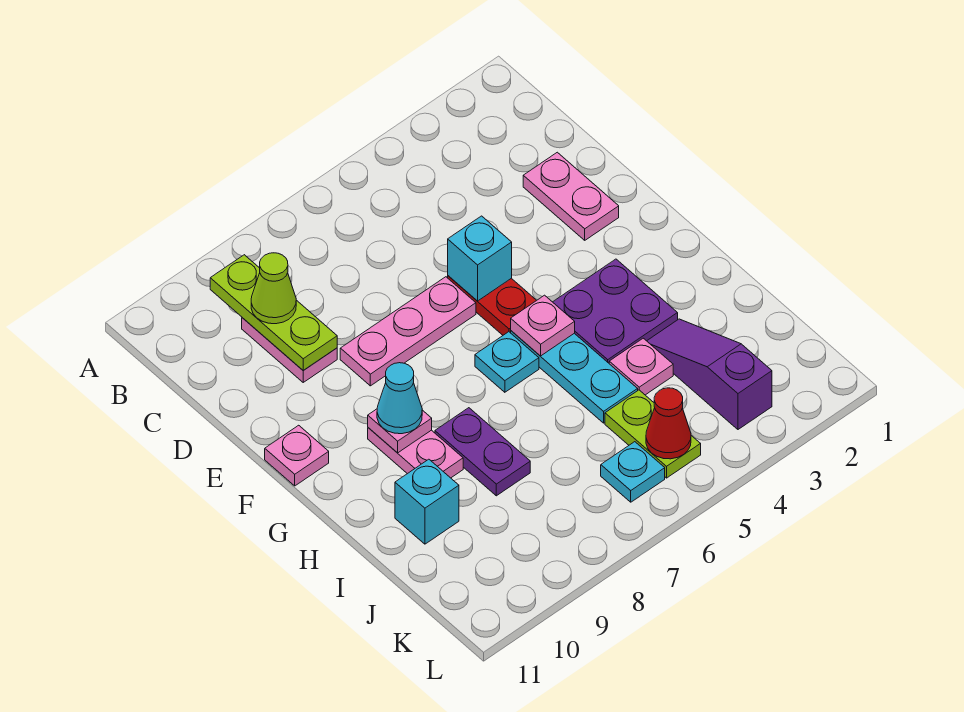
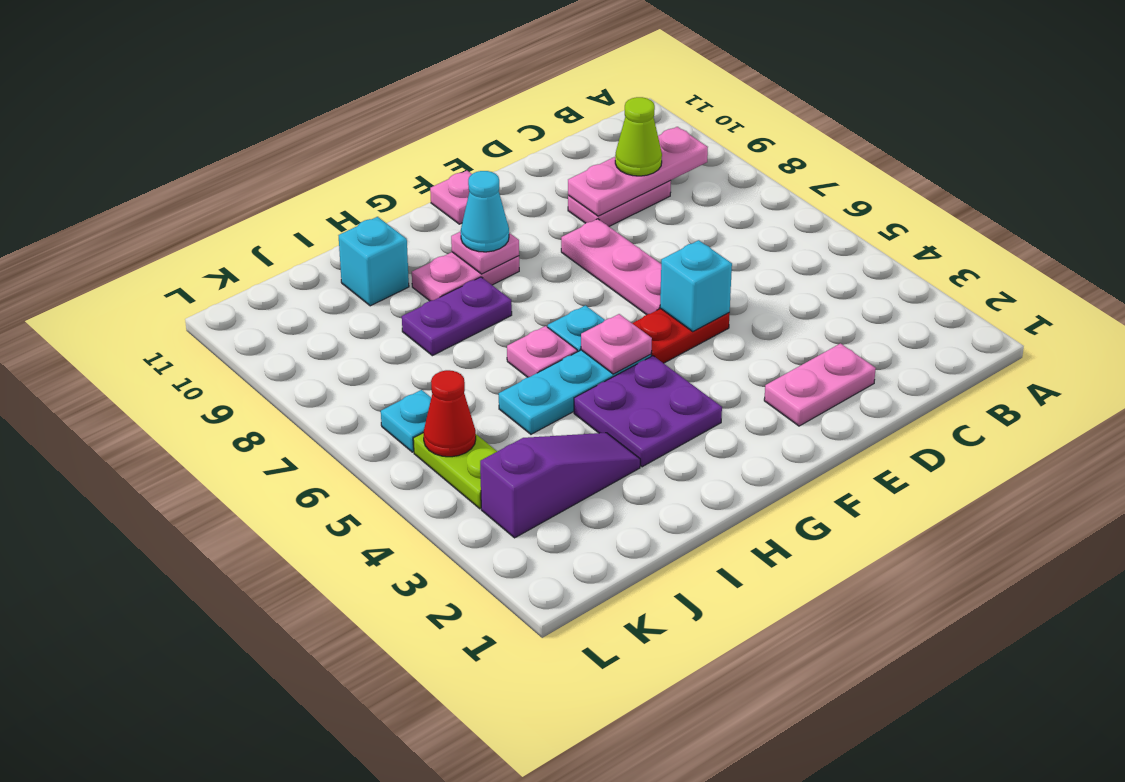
lime plate B9:D9 level 2 -> pink plate B9:D9 level 2
pink plate I4 level 1 -> pink plate H6 level 1
lime plate J5:K5 level 1 -> lime plate K4:K5 level 1

